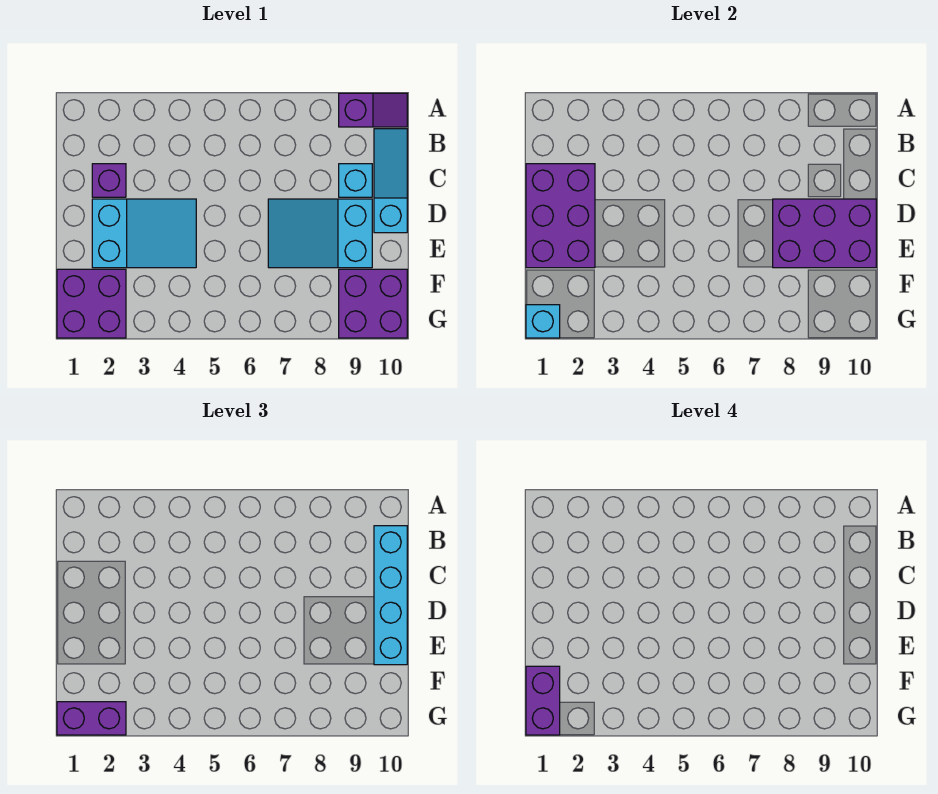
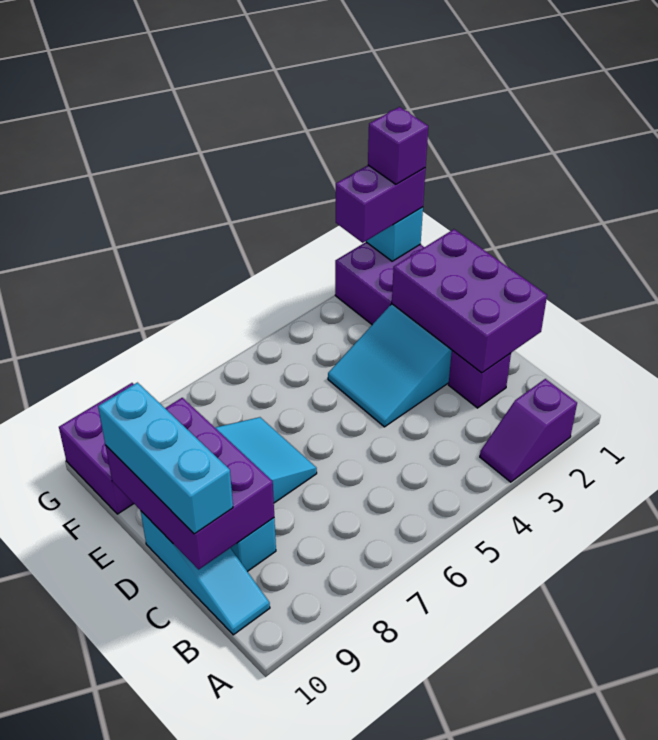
purple slope A9:A10 level 1 top 9 -> purple slope A2:A3 level 1 top 2
cyan brick B10:E10 level 3 -> cyan brick C10:E10 level 3
purple brick D8:E10 level 2 -> purple brick C9:E10 level 2
purple brick F1:G1 level 4 -> purple brick G1 level 4

